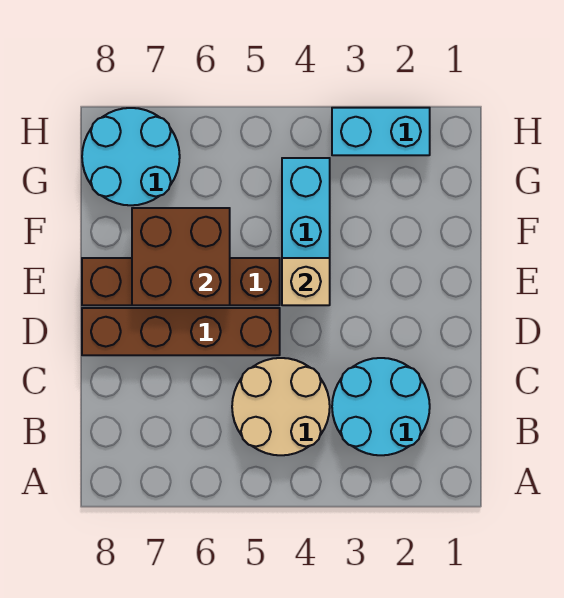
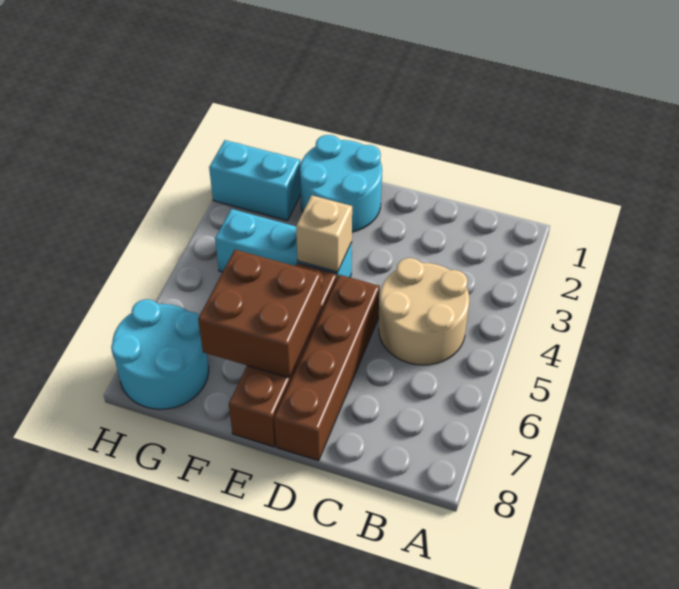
cyan round brick B2:C3 level 1 -> cyan round brick E1:F2 level 1
cyan brick H2:H3 level 1 -> cyan brick G2:H2 level 1

